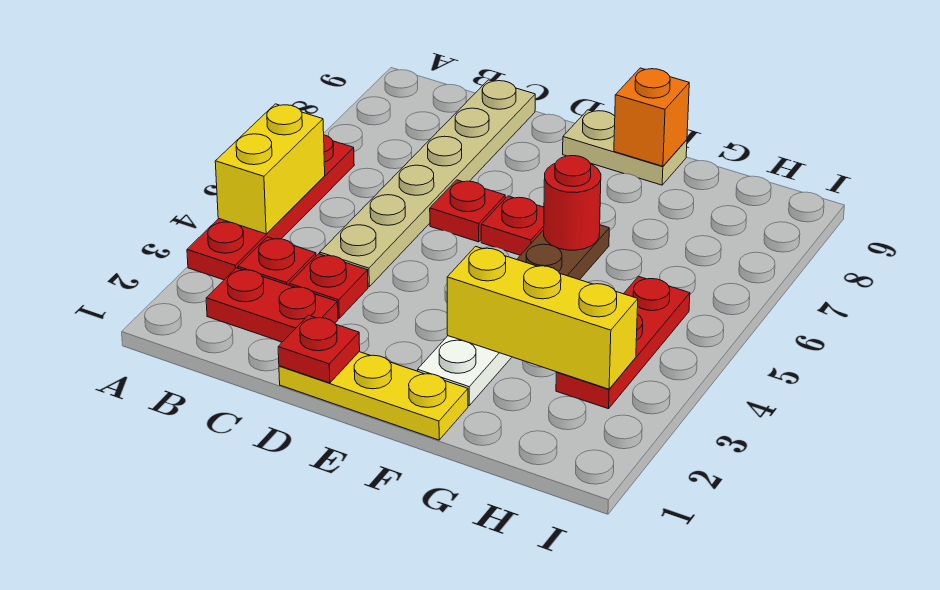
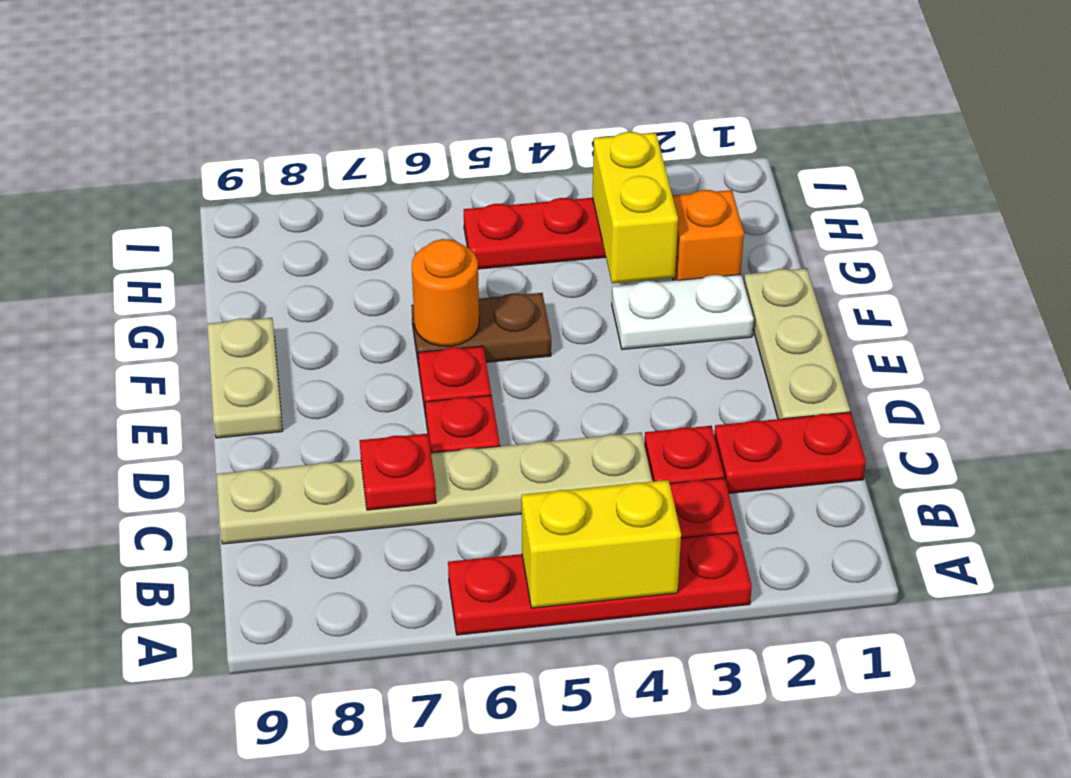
red plate B2:C2 level 1 -> red plate C1:C2 level 1
yellow plate D1:F1 level 1 -> tan plate D1:F1 level 1
red plate D1 level 2 -> red plate C7 level 2
yellow brick F3:H3 level 2 -> yellow brick G3:H3 level 2
red round brick F6 level 2 -> orange round brick F6 level 2
orange brick F9 level 2 -> orange brick G2 level 1

